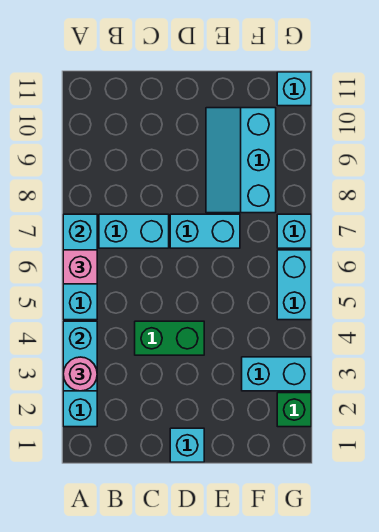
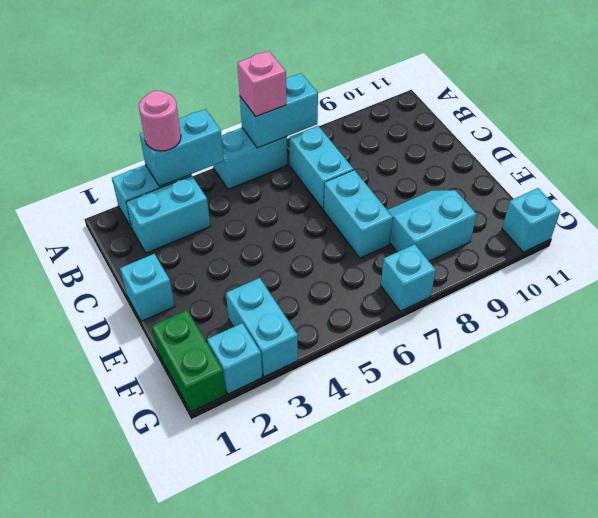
green brick C4:D4 level 1 -> green brick F1:G1 level 1
cyan slope E8:F10 level 1 top F -> cyan slope E8:F9 level 1 top F
green brick G2 level 1 -> cyan brick G2 level 1
cyan brick G5:G6 level 1 -> cyan brick B2:B3 level 1

